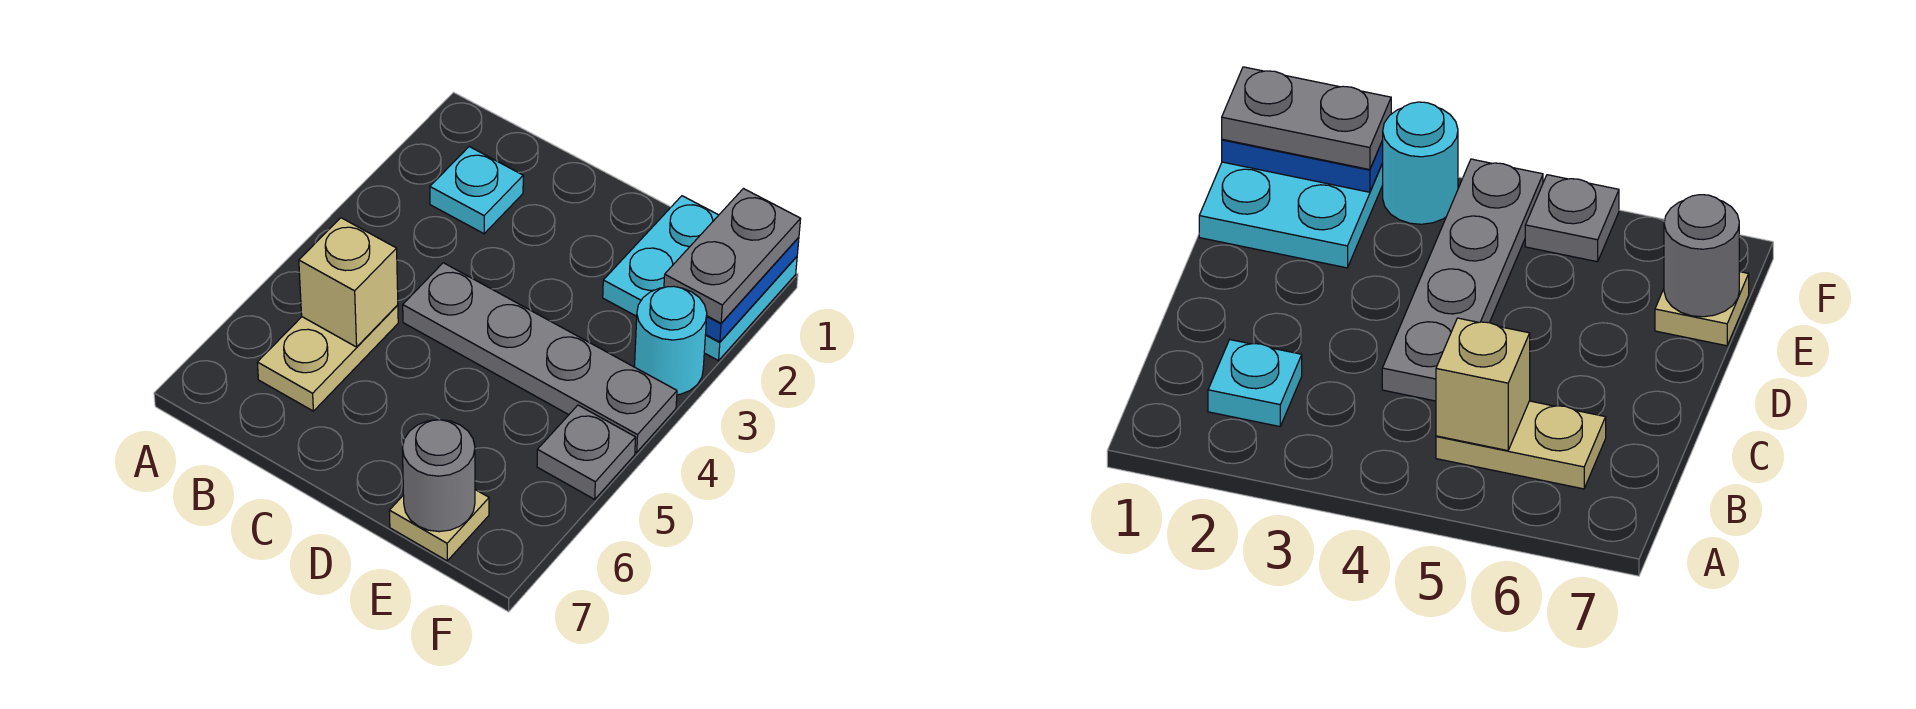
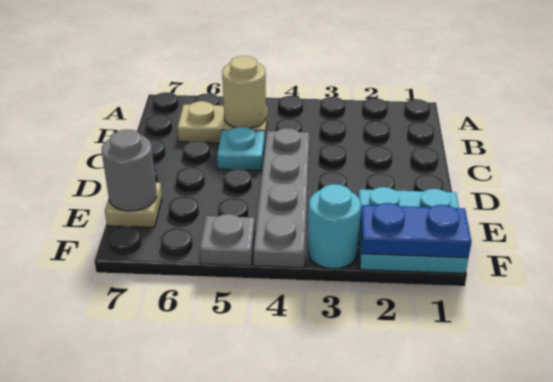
cyan plate B2 level 1 -> cyan plate C5 level 1
tan brick B5 level 2 -> tan round brick B5 level 2
grey plate F1:F2 level 3 -> none

